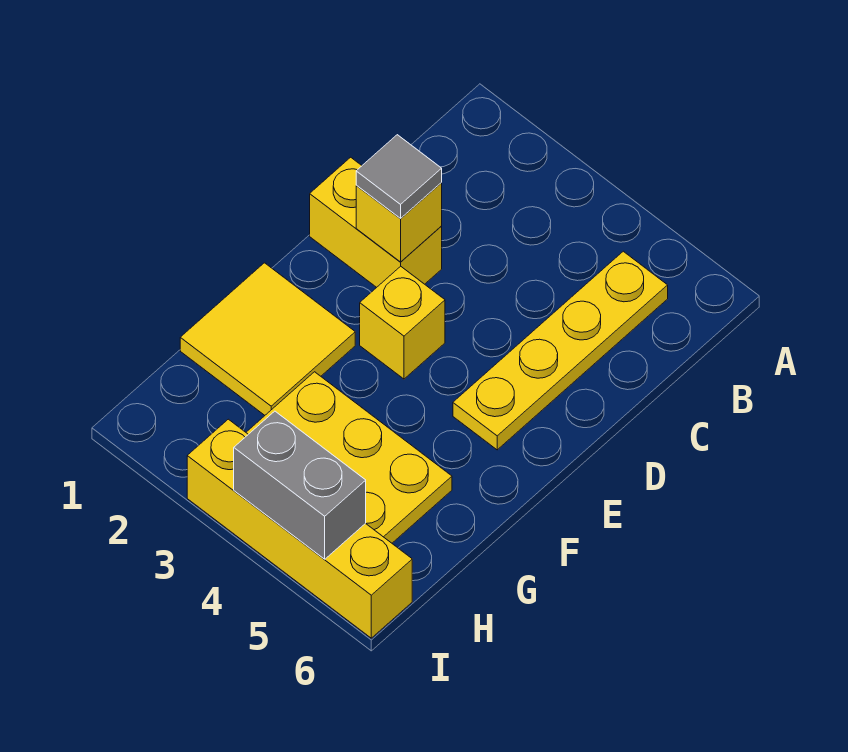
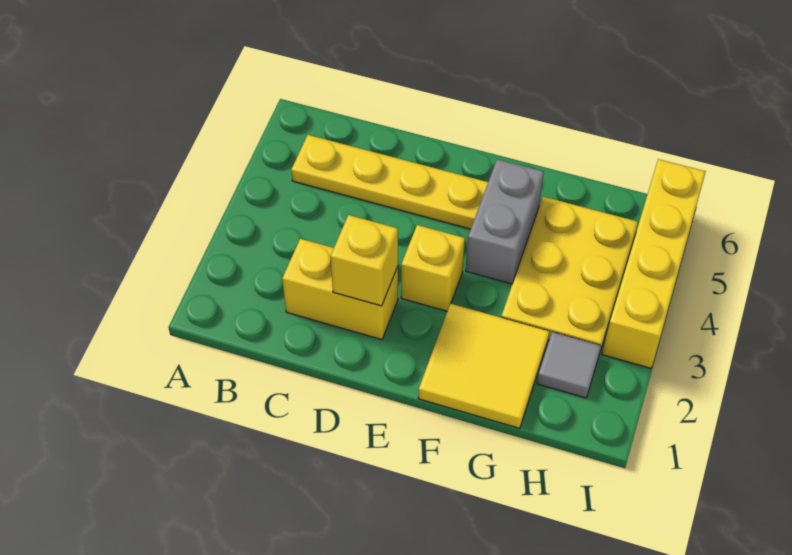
yellow brick D1:D2 level 1 -> yellow brick C2:D2 level 1
grey tile D2 level 3 -> grey tile H2 level 1
grey brick I4:I5 level 2 -> grey brick F4:F5 level 1

